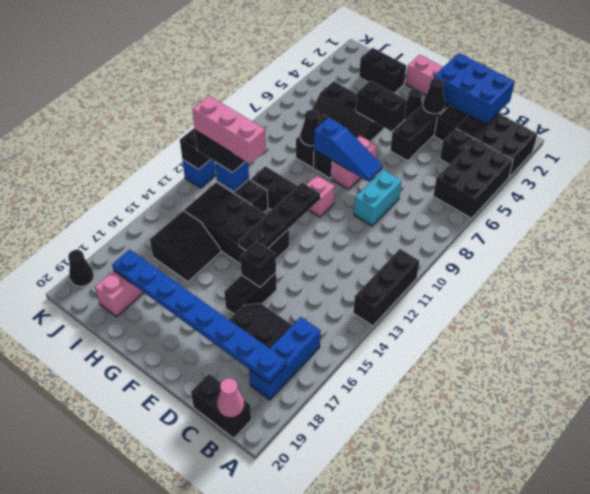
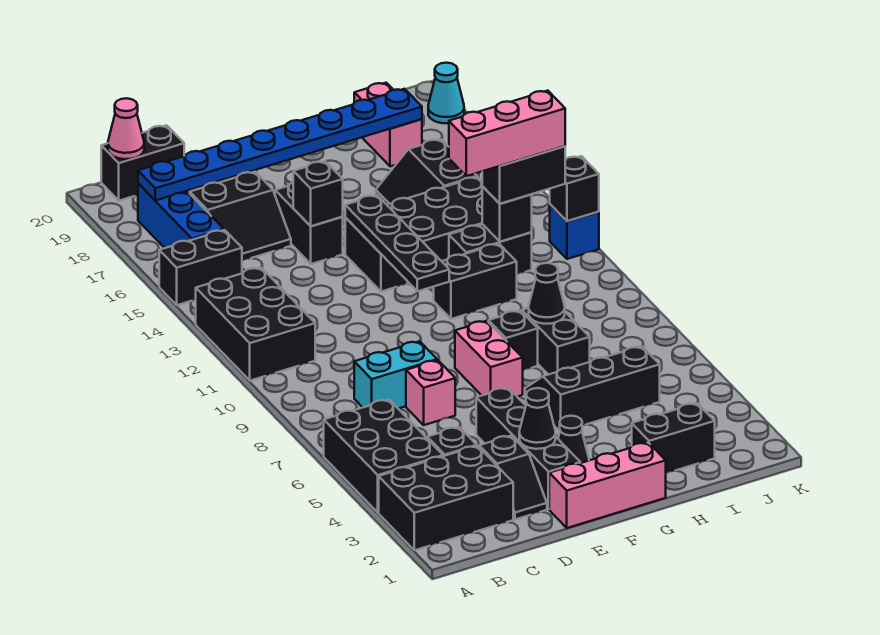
black brick A11:A13 level 1 -> black brick A11:B13 level 1
blue brick C1:E2 level 2 -> none
cyan brick D8:D9 level 1 -> cyan brick C8:D8 level 1
blue slope E8:G8 level 2 top G -> none
black brick F5:G5 level 2 -> black brick A15:B15 level 1
pink brick F10 level 1 -> pink brick D7 level 1
blue brick I12 level 2 -> black brick I12 level 2
black cone K19 level 1 -> cyan cone K19 level 1

